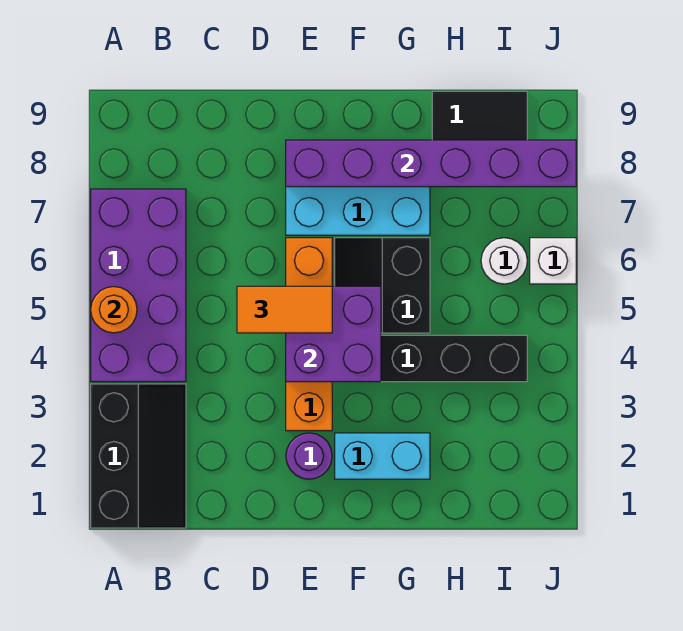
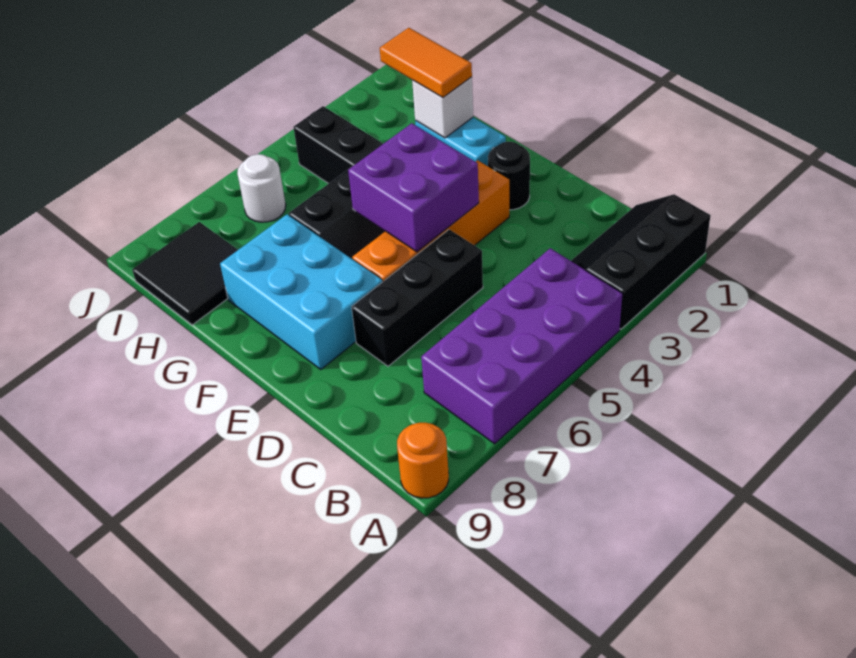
orange round brick A5 level 2 -> orange round brick A9 level 1
none -> black brick D5:D7 level 1
orange tile D5:E5 level 3 -> orange tile G2:H2 level 3
purple round brick E2 level 1 -> black round brick E2 level 1
purple brick E8:J8 level 2 -> none
white brick J6 level 1 -> white brick G2 level 2

